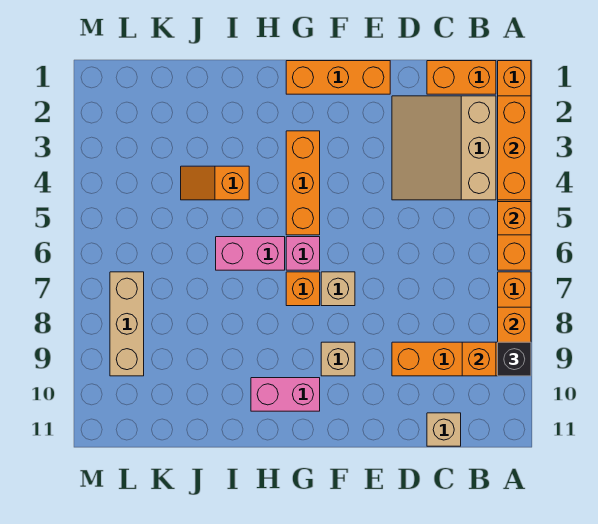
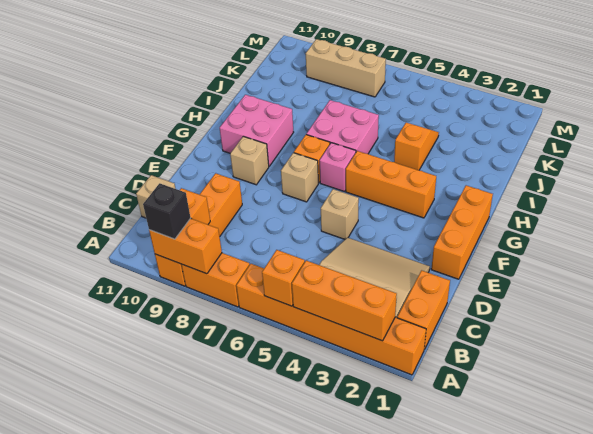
none -> tan brick E5 level 1
pink brick G10:H10 level 1 -> pink brick G9:H10 level 1
pink brick H6:I6 level 1 -> pink brick H6:I7 level 1

